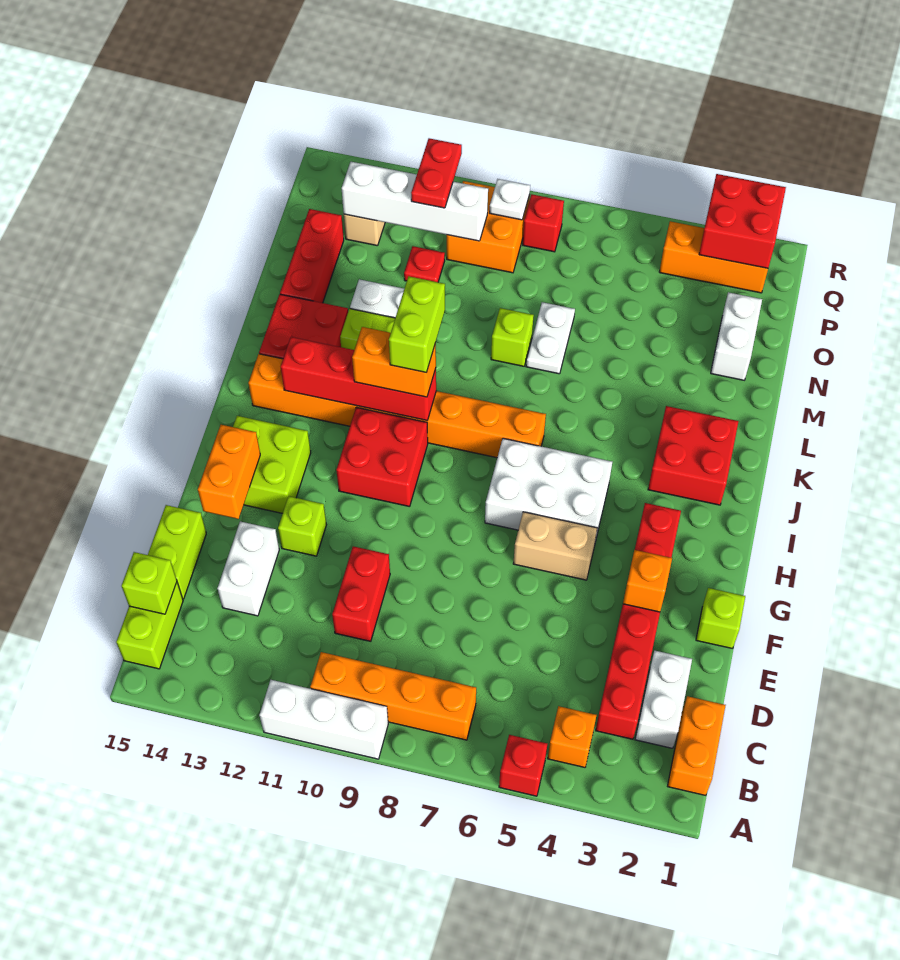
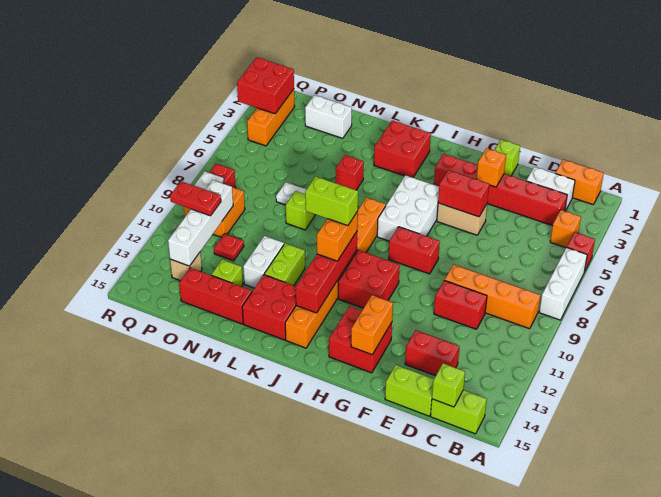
white brick A9:A11 level 1 -> white brick A6:A8 level 1
orange brick B7:B10 level 1 -> orange brick B9:E9 level 1
white brick D13:E13 level 1 -> red brick D13:E13 level 1
none -> red brick F5:G5 level 2
lime brick F12 level 1 -> lime brick N13 level 1
orange brick F14:G14 level 2 -> orange brick G13:G14 level 2
tan brick G5:G6 level 1 -> tan brick F5:G5 level 1
none -> red brick G8:H8 level 1
lime brick G13:H14 level 1 -> red brick G13:H14 level 1
none -> red brick L5 level 1

